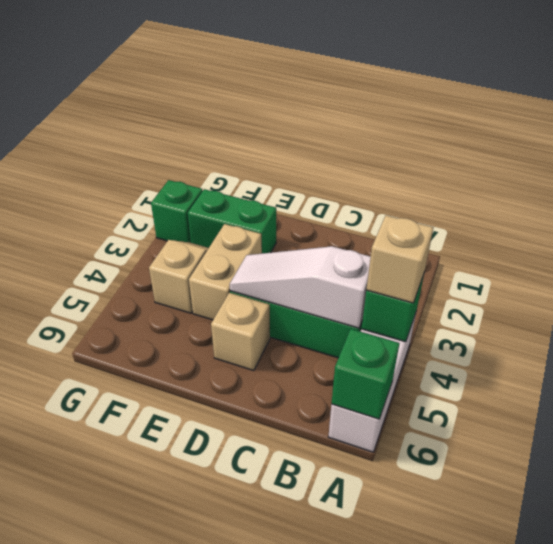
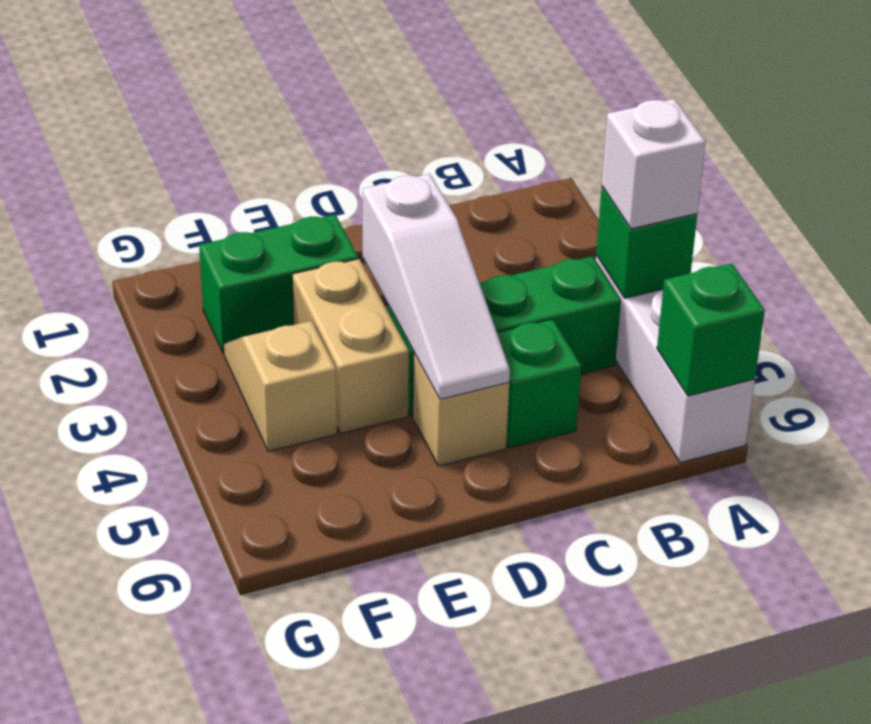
tan brick A4 level 3 -> white brick A4 level 3
white slope B4:D4 level 2 top B -> white slope D3:D5 level 2 top 3
green brick G2 level 1 -> green brick C5 level 1

